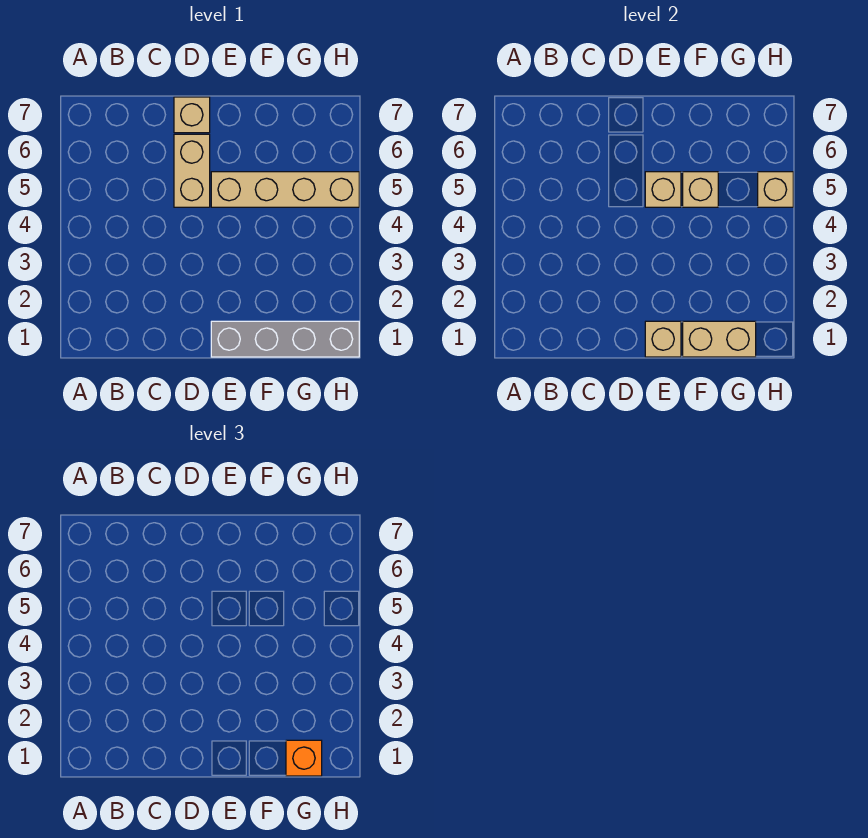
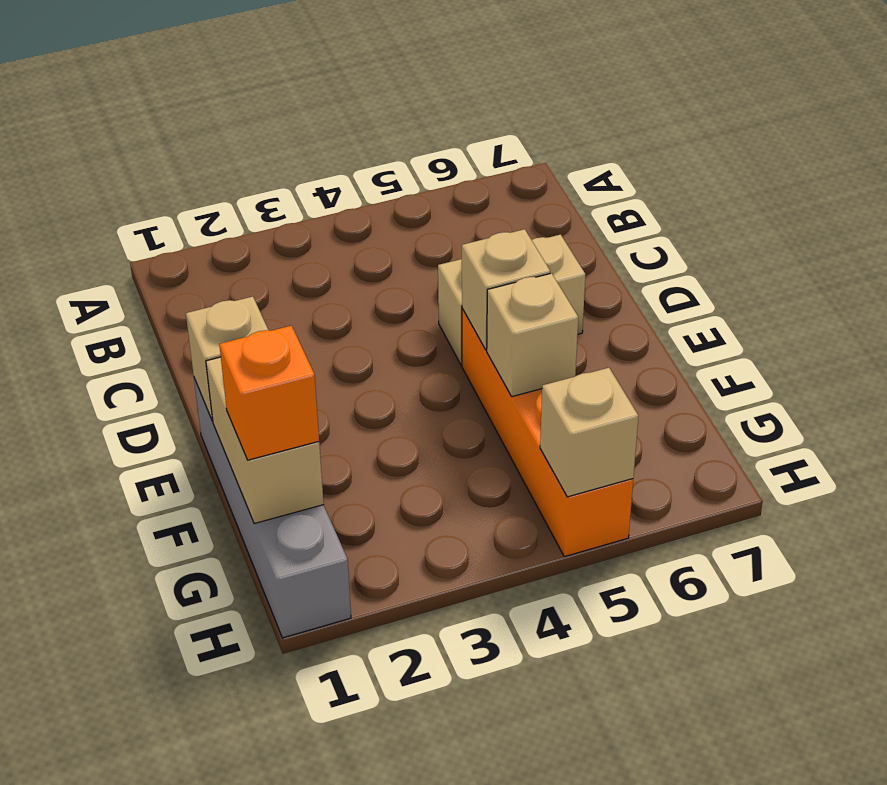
tan brick D7 level 1 -> none
tan brick E5:H5 level 1 -> orange brick E5:H5 level 1

